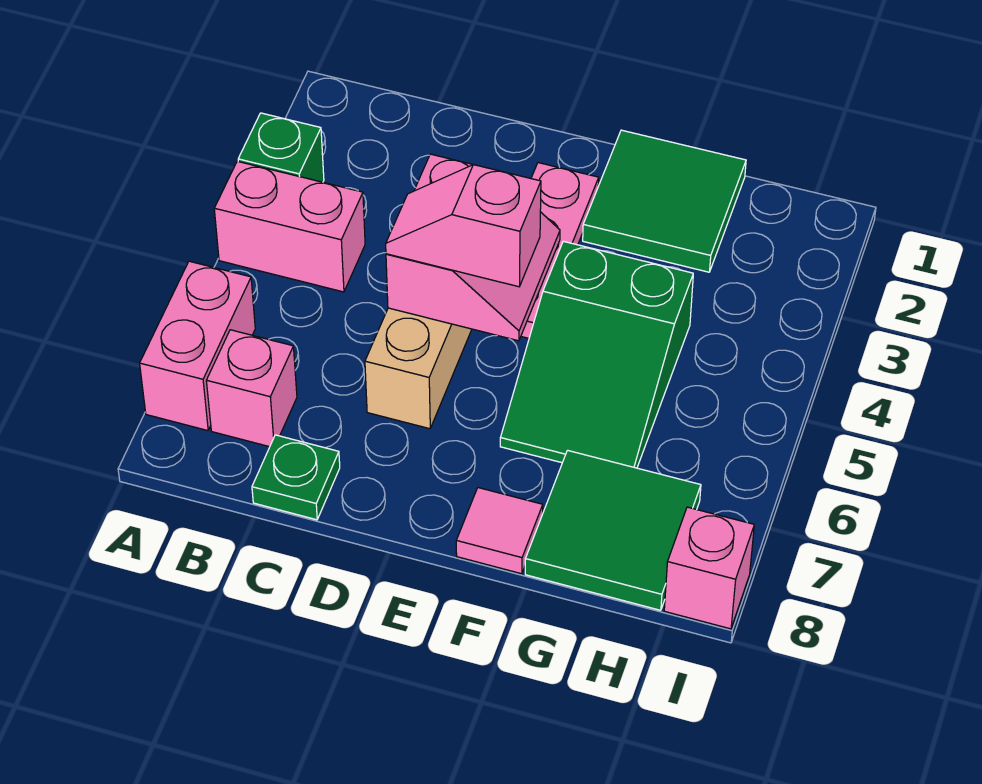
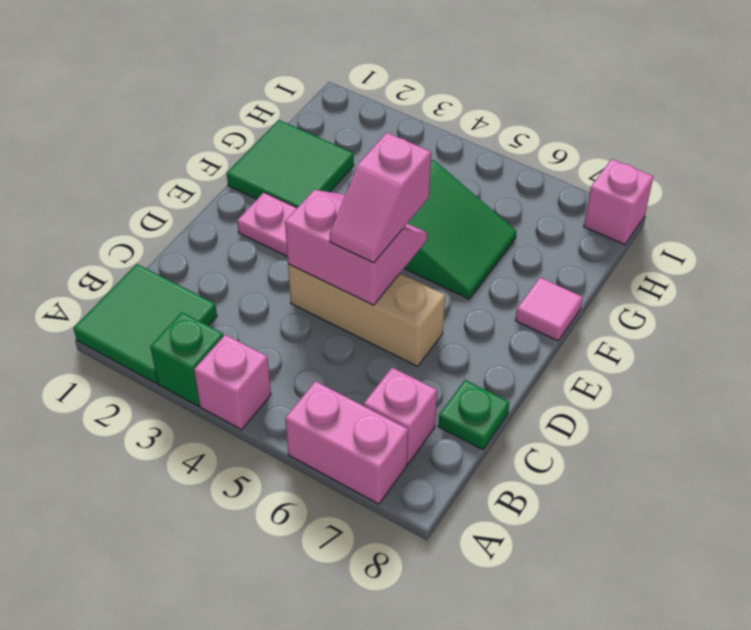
pink brick A4:B4 level 1 -> pink brick A4 level 1
green tile G7:H8 level 1 -> green tile A1:B2 level 1

